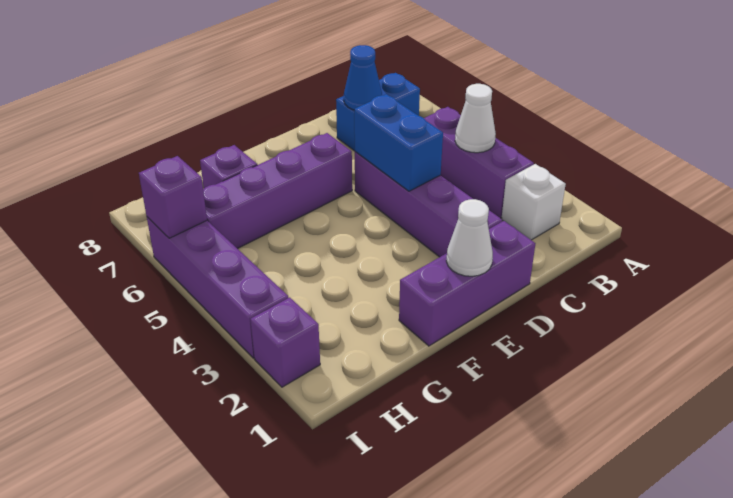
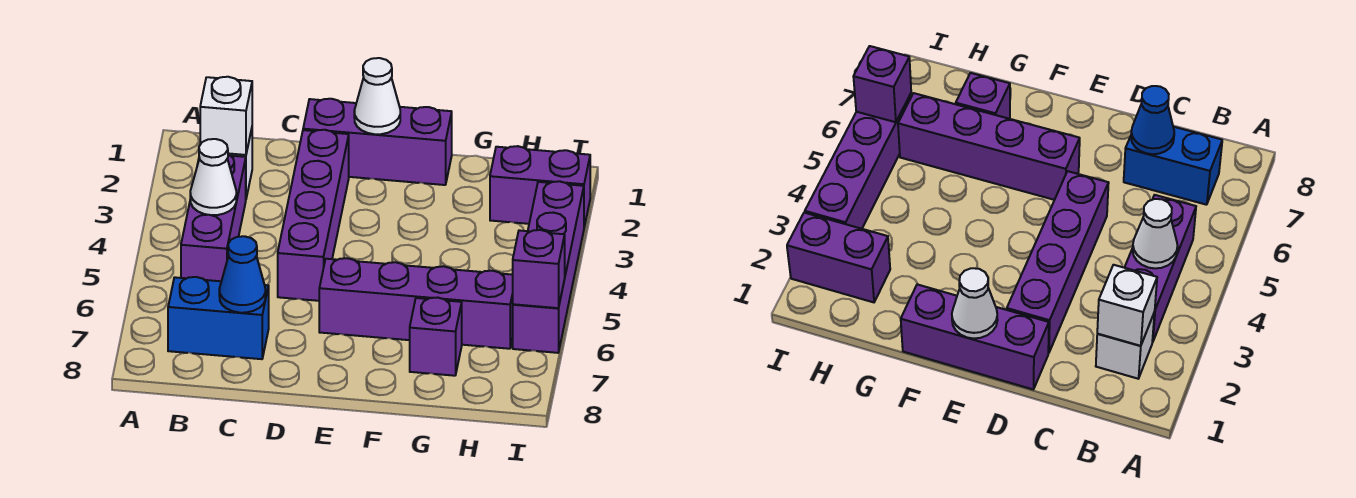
none -> white brick B2 level 2
blue brick D4:D5 level 2 -> none
purple brick I2 level 1 -> purple brick H2:I2 level 1

